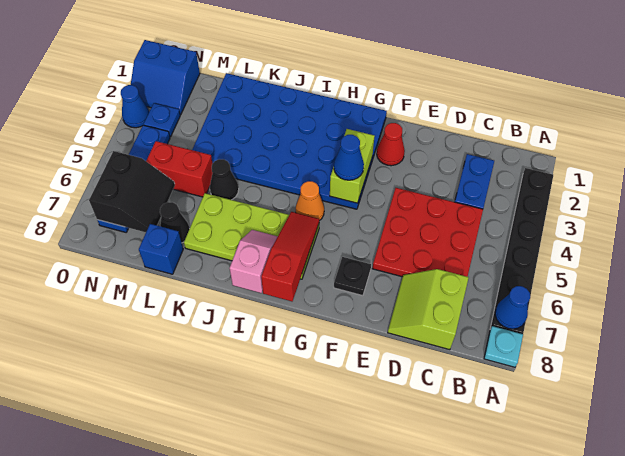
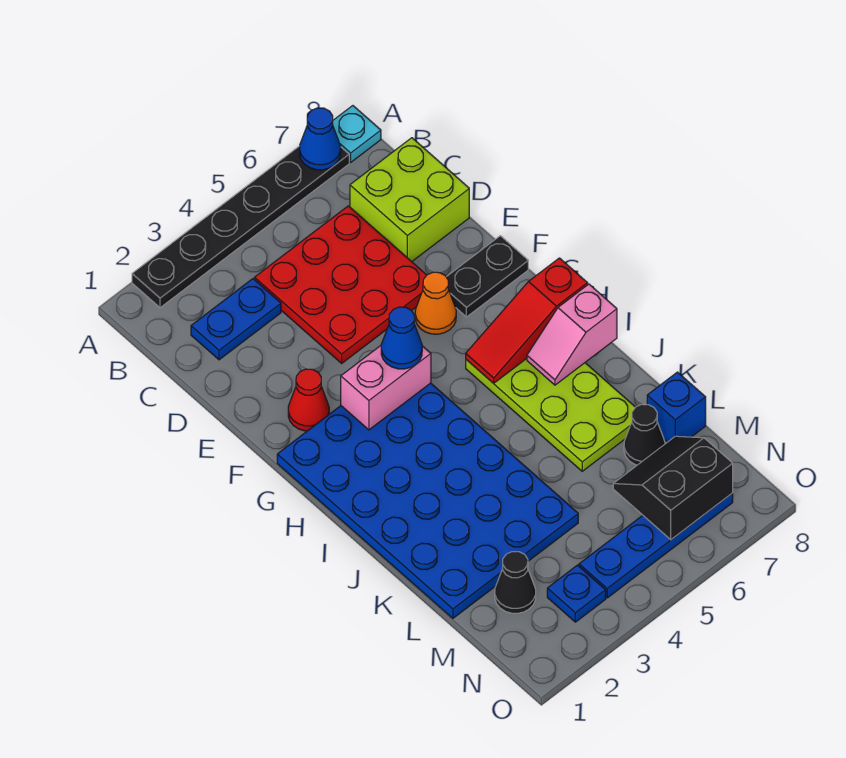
lime slope C7:D8 level 1 top C -> lime brick C7:D8 level 1
black plate F7 level 1 -> black plate F7:F8 level 1
lime brick G3:G4 level 2 -> pink brick G3:G4 level 2
orange cone H5 level 1 -> orange cone F6 level 1
black cone K5 level 1 -> black cone M2 level 1
red brick L5:M5 level 1 -> none
blue slope N1:O2 level 1 top 1 -> none
blue cone O3 level 1 -> none

